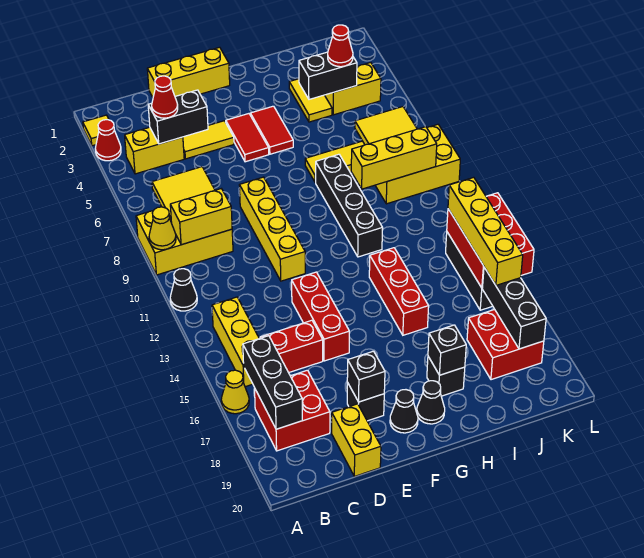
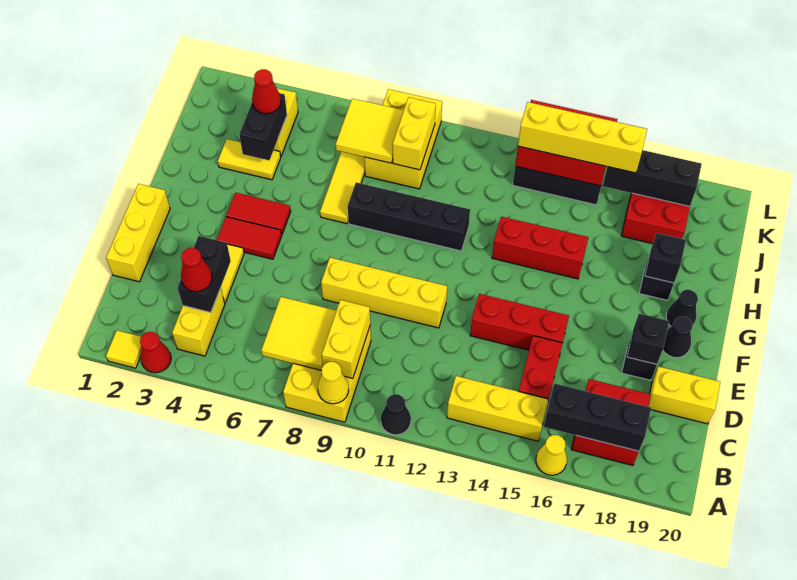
yellow brick I9:K9 level 2 -> yellow brick J9:K9 level 2

